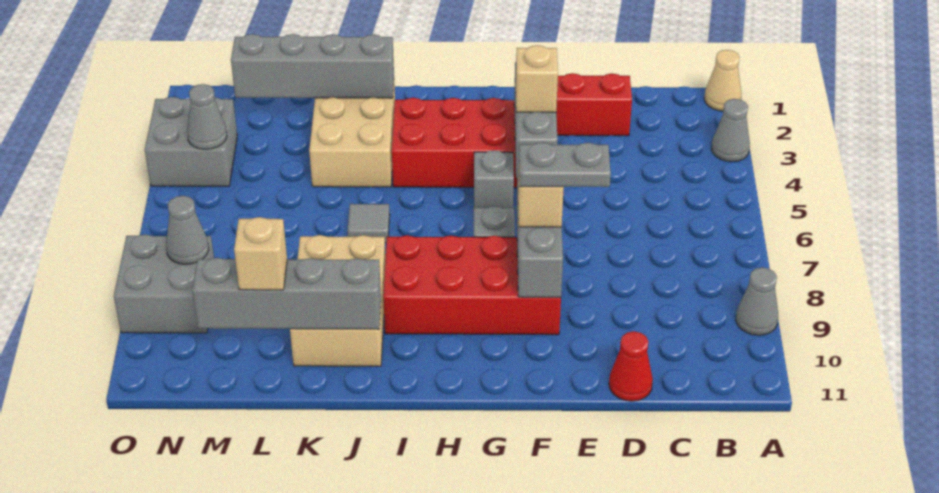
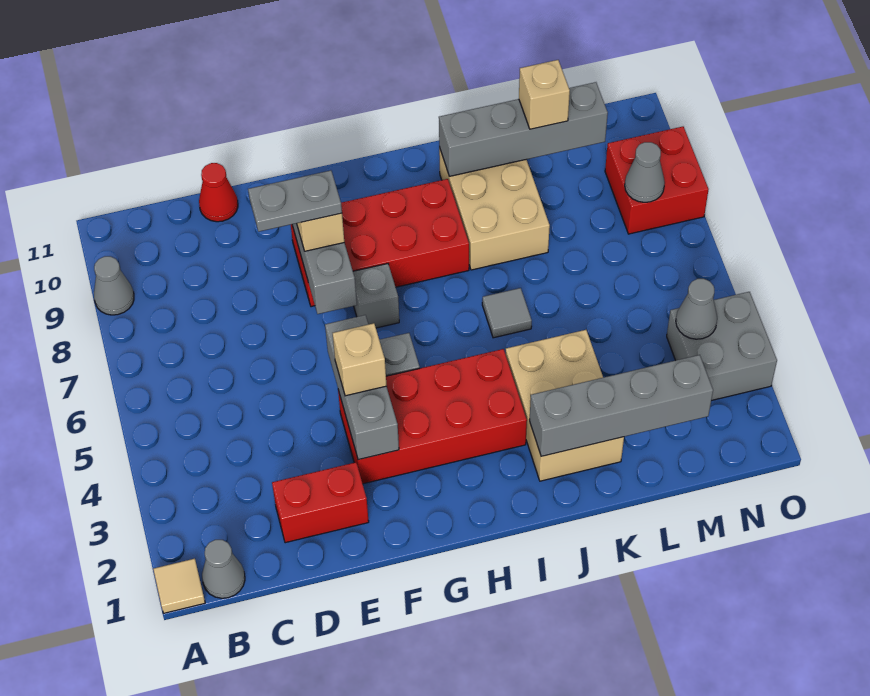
tan cone A1 level 1 -> tan tile A1 level 1
grey cone A3 level 1 -> grey cone B1 level 1
grey brick N8:O9 level 1 -> red brick N8:O9 level 1

